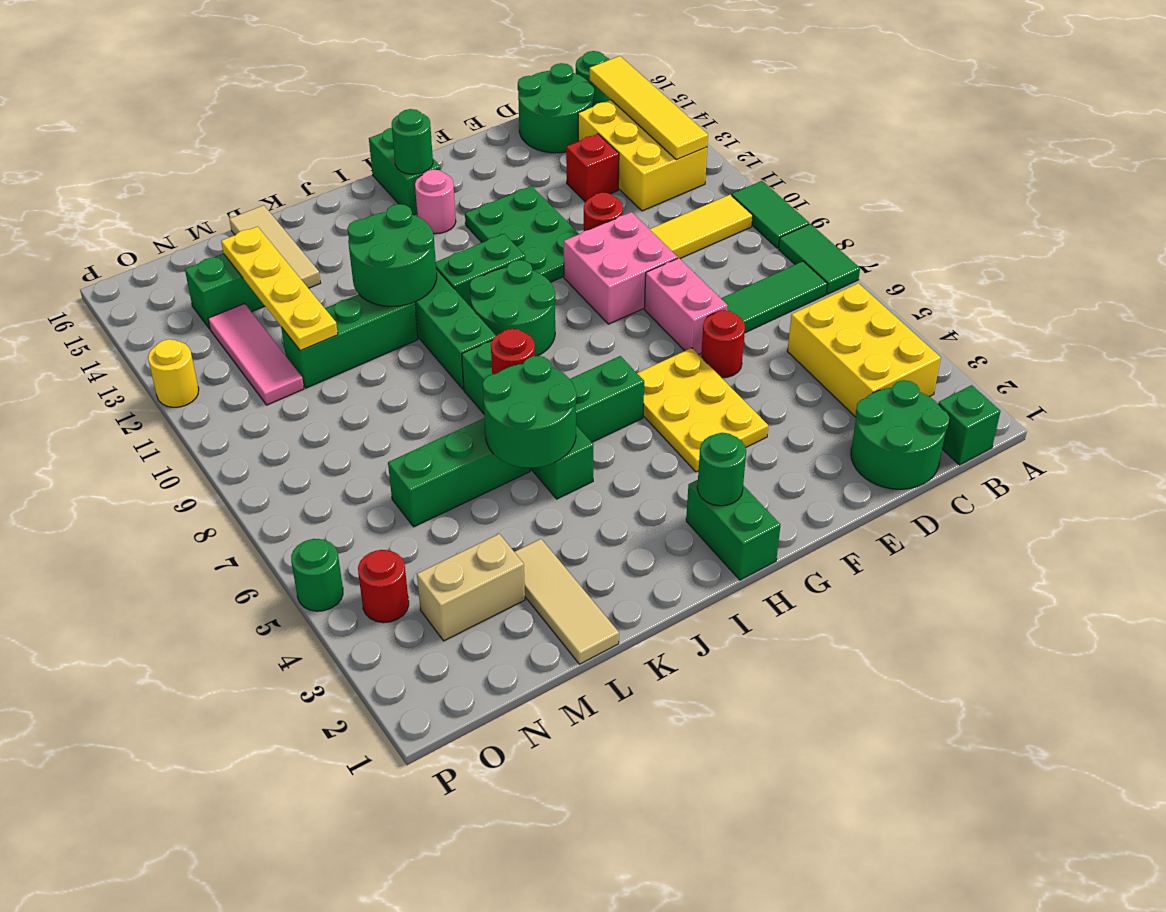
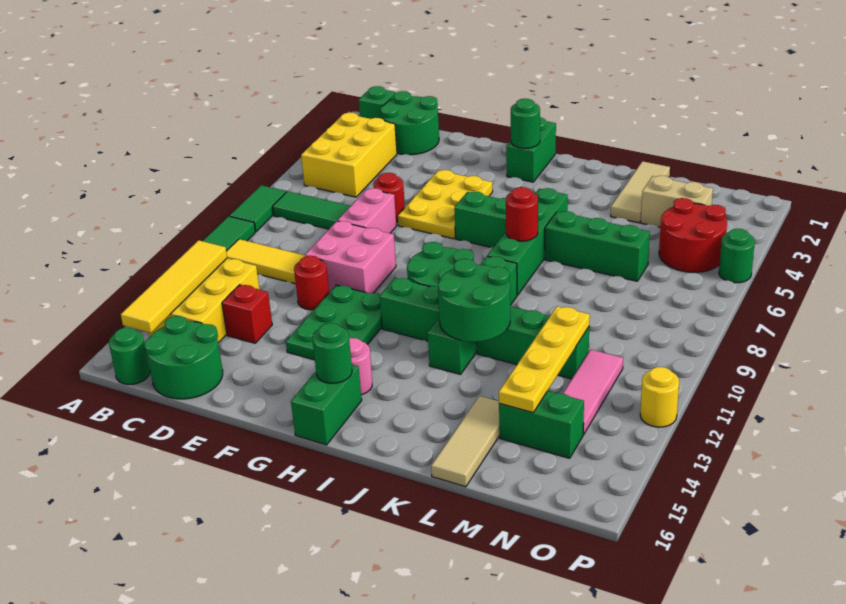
green round brick J5:K6 level 2 -> none
red round brick O4 level 1 -> red round brick N4:O5 level 1

